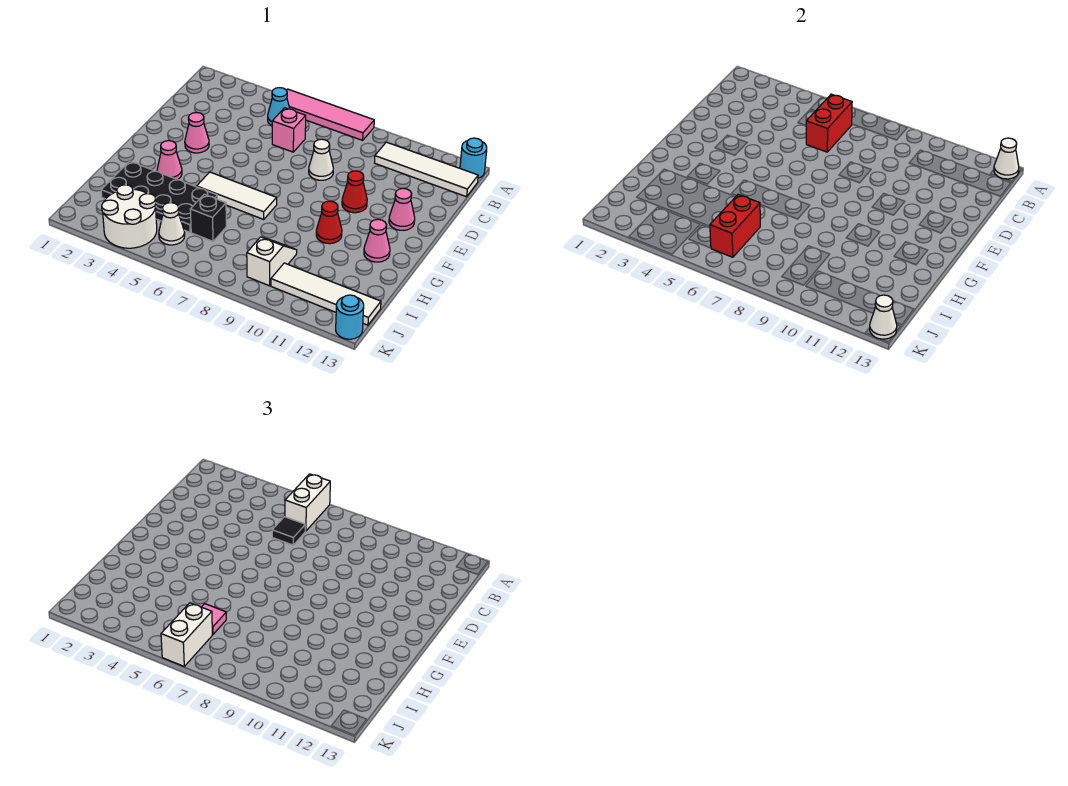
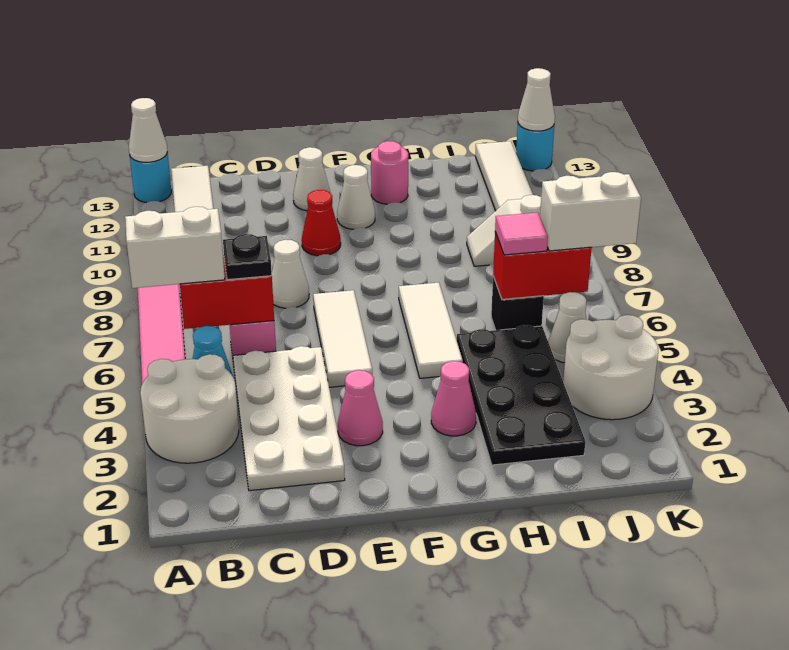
none -> white round brick A3:B4 level 1
none -> white plate C2:D5 level 1
black tile C6 level 3 -> black plate C6 level 3
none -> white tile E5:E7 level 1
pink cone E12 level 1 -> white cone E12 level 1
none -> white cone F11 level 1
red cone G10 level 1 -> none
pink cone G12 level 1 -> pink round brick G12 level 1

